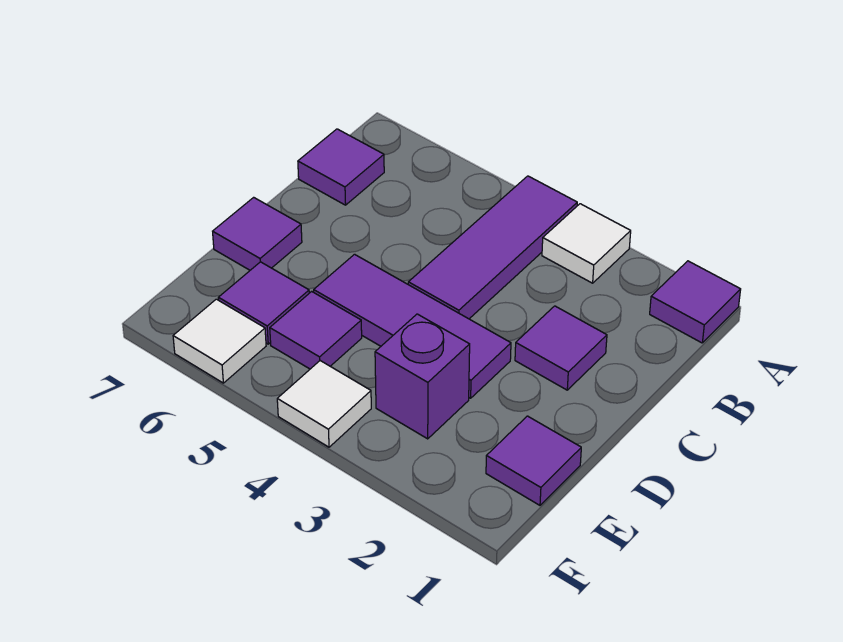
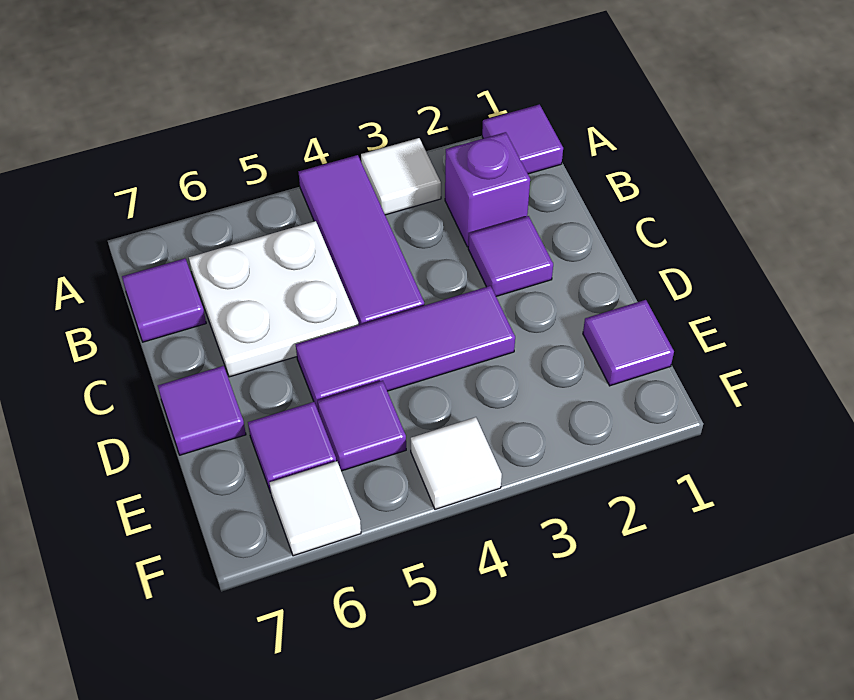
none -> white plate B5:C6 level 1
purple brick E3 level 1 -> purple brick B2 level 1

